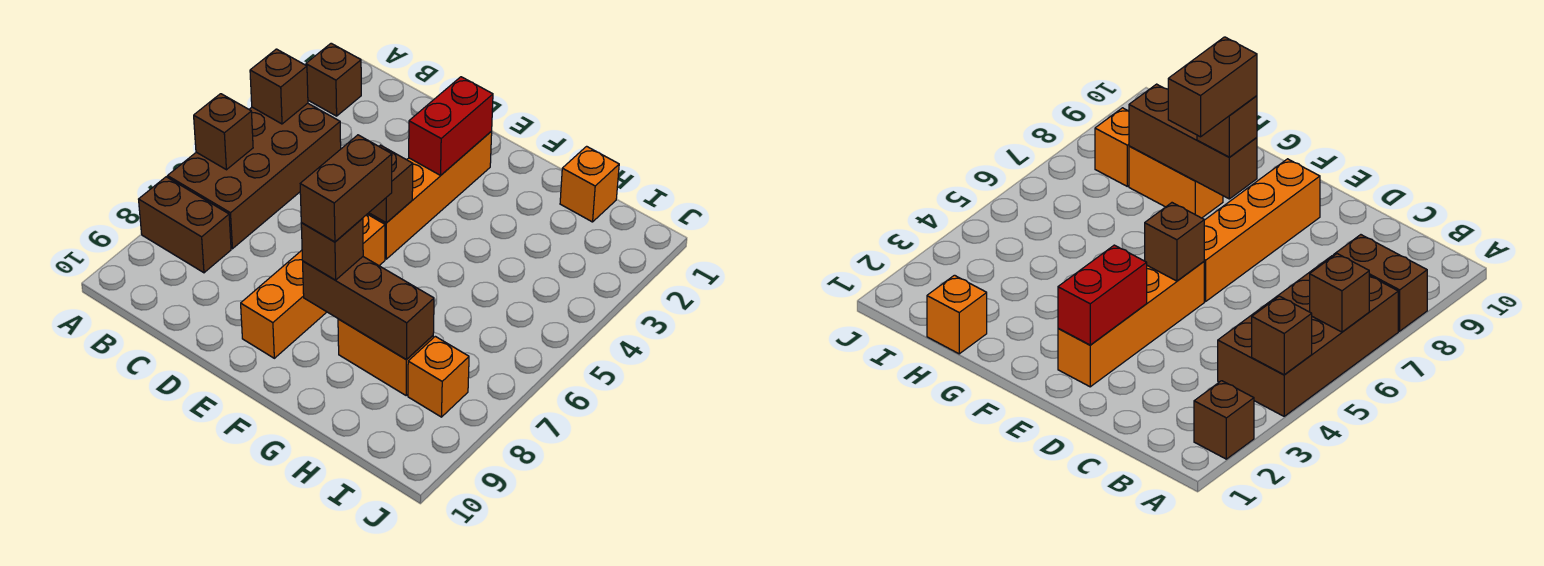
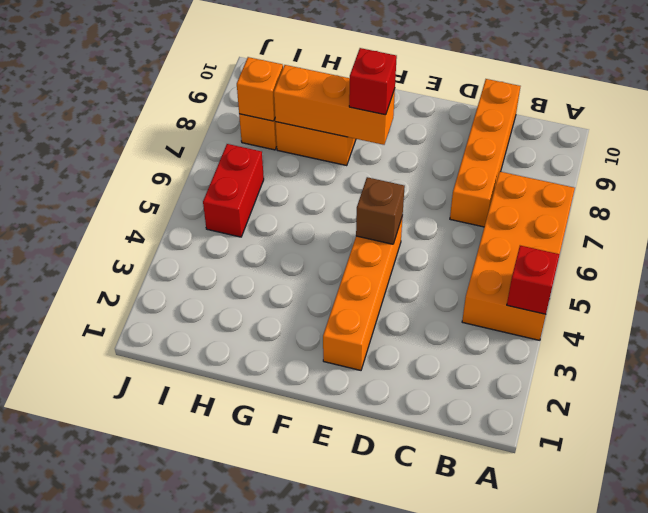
brown brick A2 level 1 -> none
brown brick A4:B7 level 1 -> orange brick A4:B7 level 1
brown brick A4 level 2 -> red brick A4 level 2
brown brick A6 level 2 -> none
brown brick A8:B8 level 1 -> none
red brick E2:E3 level 2 -> red brick I5:I6 level 1
orange brick E6:E9 level 1 -> orange brick C7:C10 level 1
brown brick F7:F8 level 4 -> none
brown brick F8:H8 level 2 -> orange brick F8:H8 level 2
brown brick F8 level 3 -> red brick F8 level 3
orange brick H1 level 1 -> orange brick I8 level 2

